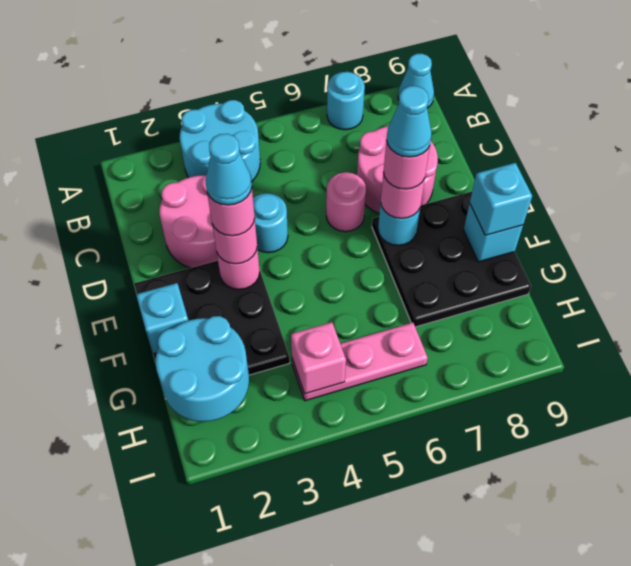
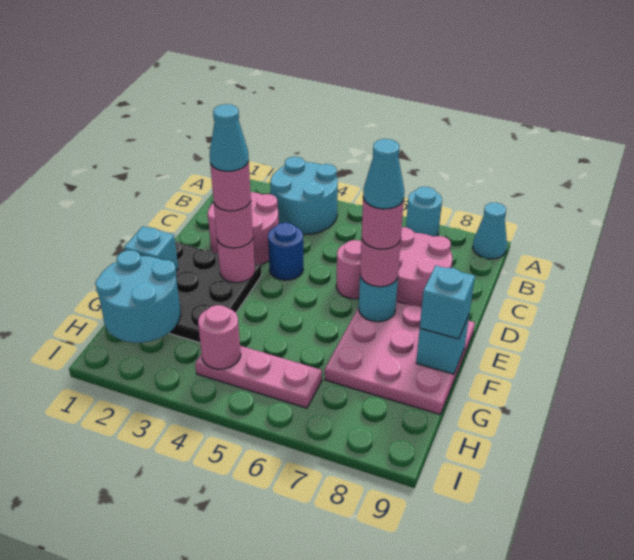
cyan round brick D4 level 1 -> blue round brick D4 level 1
black plate E7:G9 level 1 -> pink plate E7:G9 level 1
pink brick H4 level 2 -> pink round brick H4 level 2

